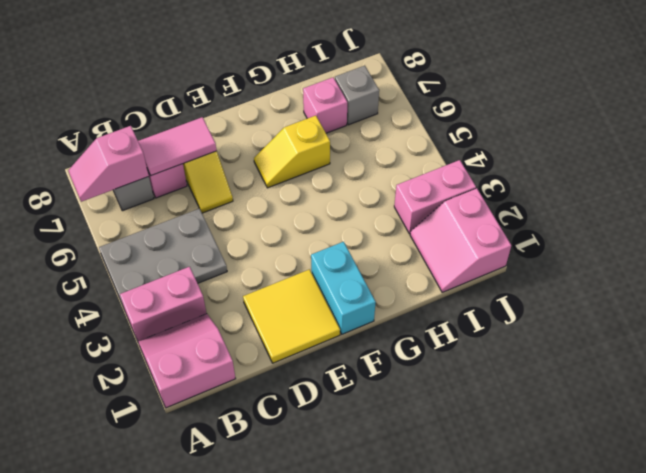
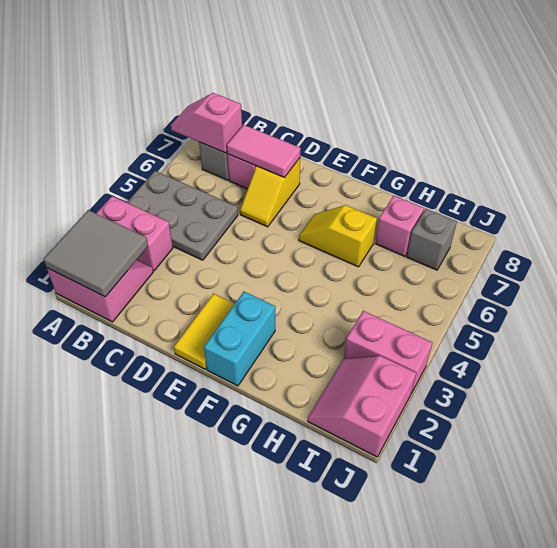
none -> grey tile A1:B2 level 2
yellow tile D1:E2 level 1 -> yellow tile E1:E2 level 1

